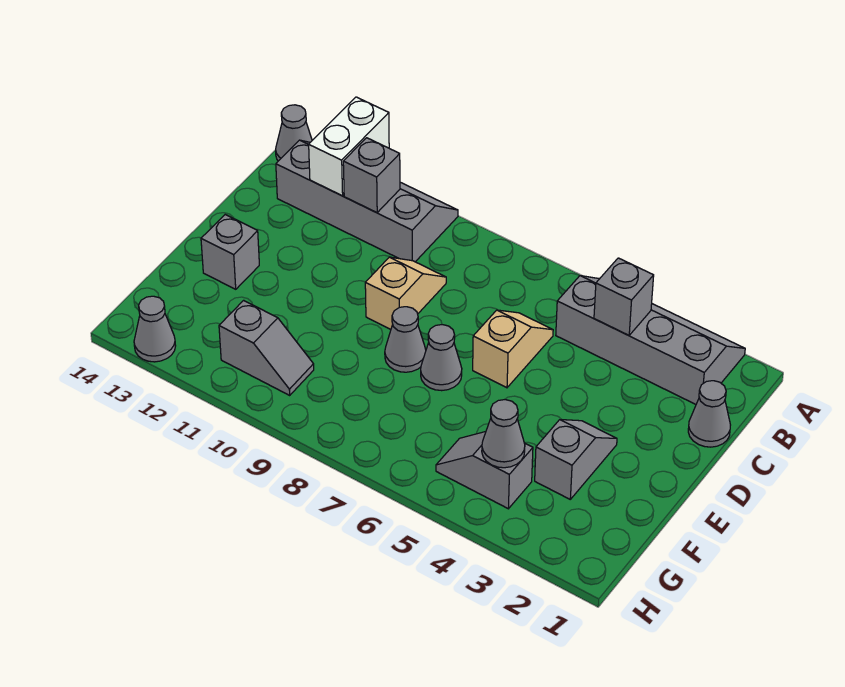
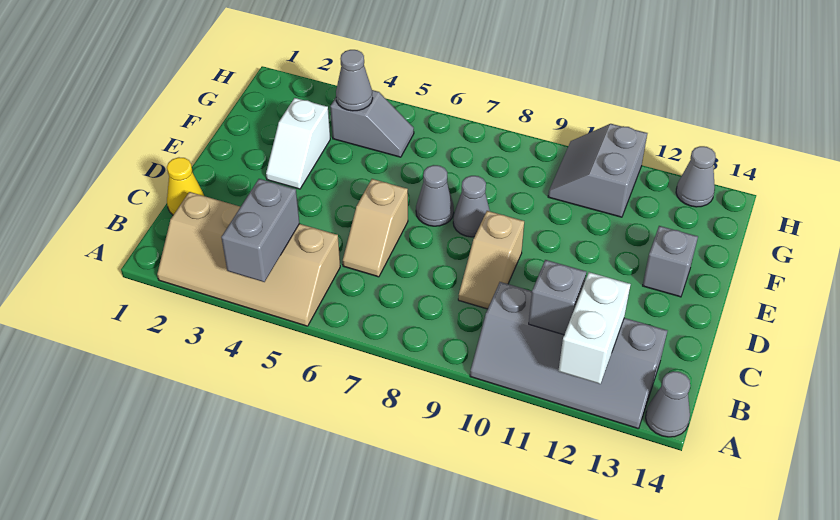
grey slope A2:B5 level 1 top B -> tan slope A2:B5 level 1 top B
grey brick B4 level 2 -> grey brick A4:B4 level 2
grey cone C1 level 1 -> yellow cone C1 level 1
grey slope E3:F3 level 1 top F -> white slope E3:F3 level 1 top F
grey slope G10:G11 level 1 top 11 -> grey slope G10:H11 level 1 top 11

